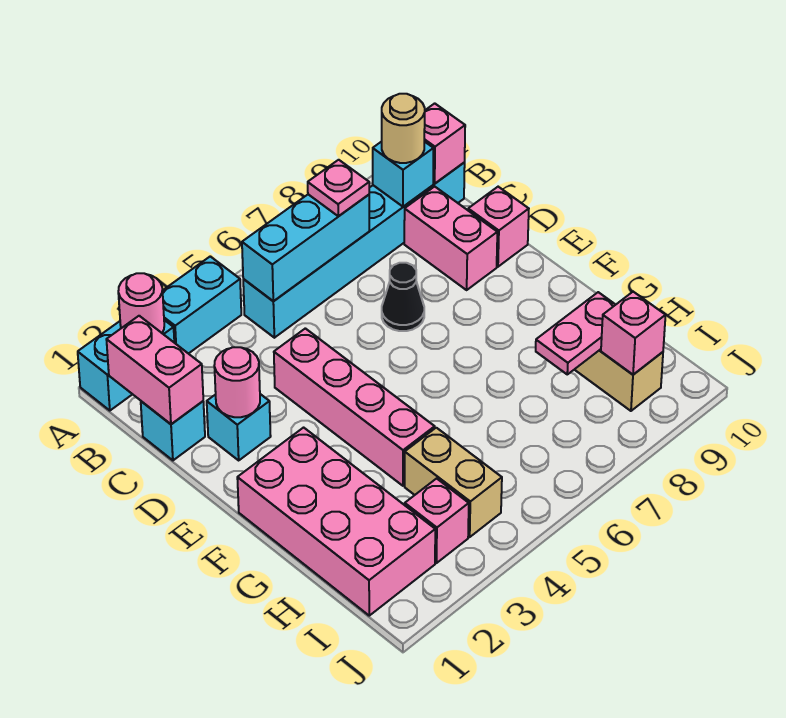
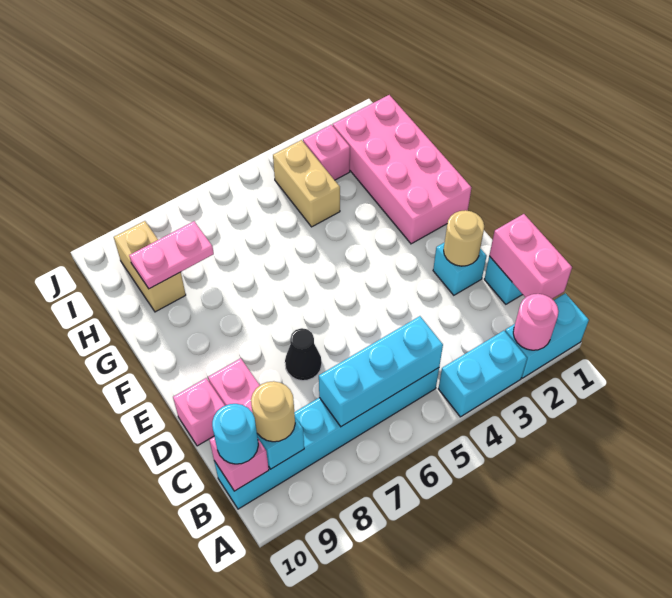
pink plate B7 level 3 -> none
none -> cyan round brick B10 level 3
pink round brick D2 level 2 -> tan round brick D2 level 2
pink brick D4:G4 level 1 -> none
pink brick I9 level 2 -> none

